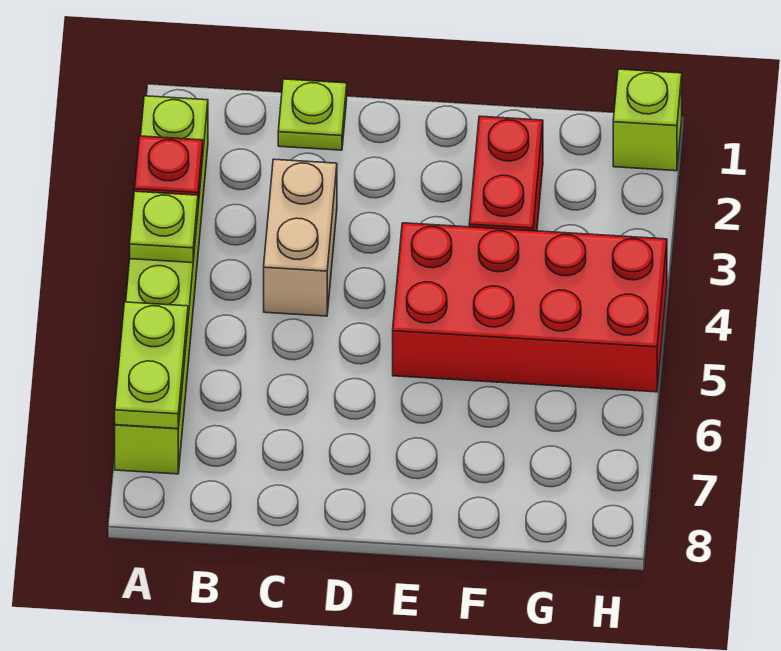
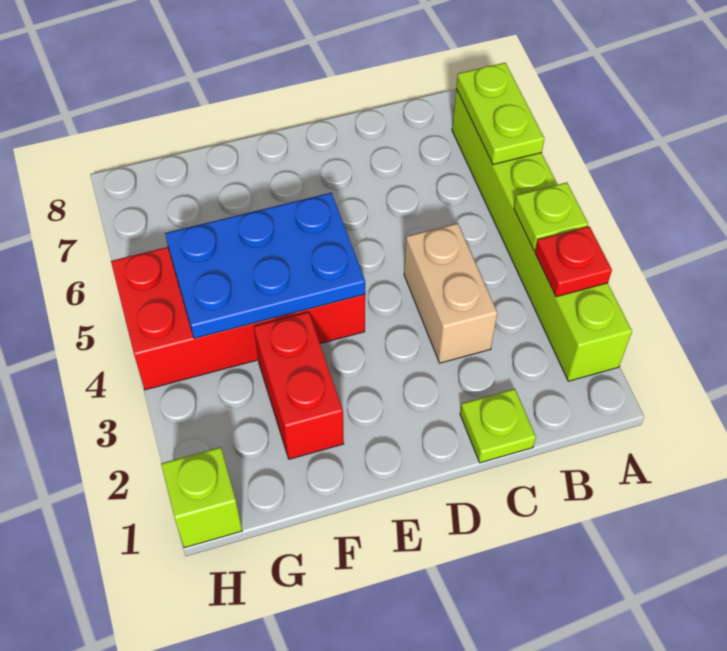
none -> blue plate E4:G5 level 2

